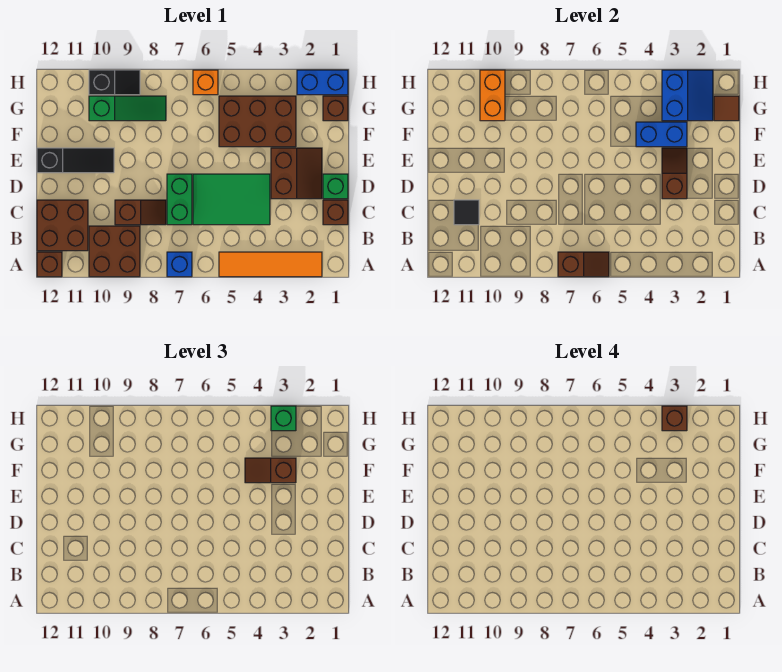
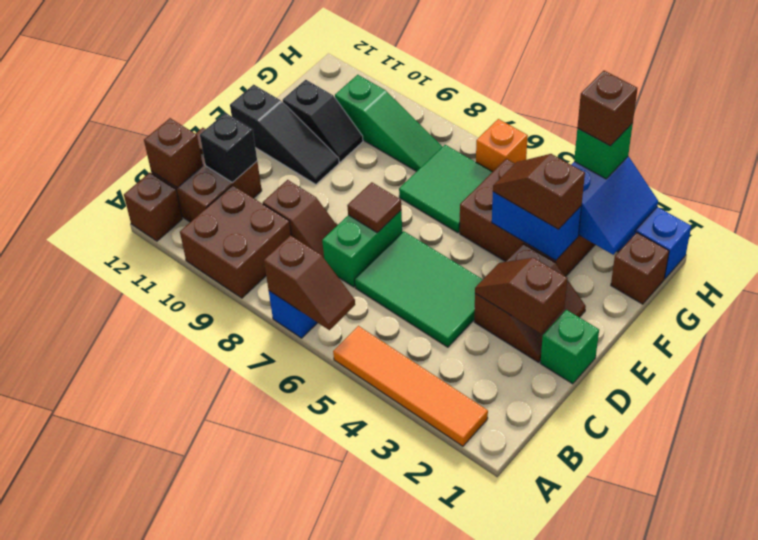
brown brick C1 level 1 -> brown brick B12 level 2
black tile C11 level 2 -> black brick C11 level 2
brown slope D3:E3 level 2 top D -> brown slope D2:D3 level 2 top 2
none -> green tile F6:G7 level 1
brown tile G1 level 2 -> brown tile D7 level 2
orange brick G10:H10 level 2 -> none
black slope H9:H10 level 1 top 10 -> black slope F10:F11 level 1 top 11

